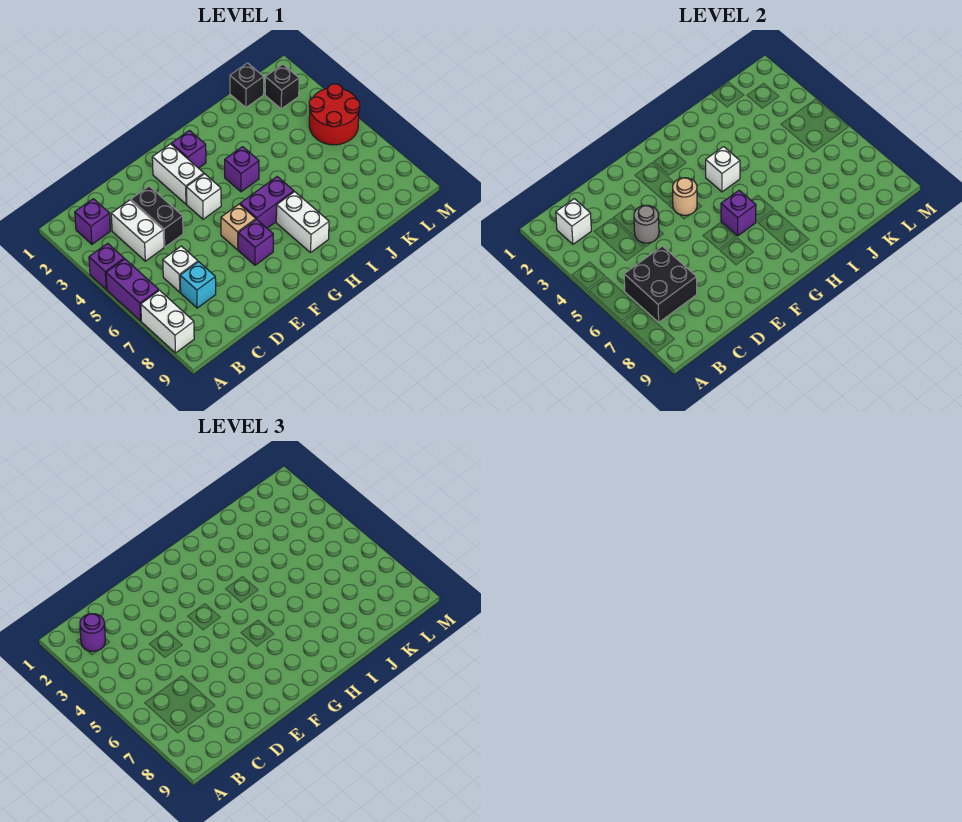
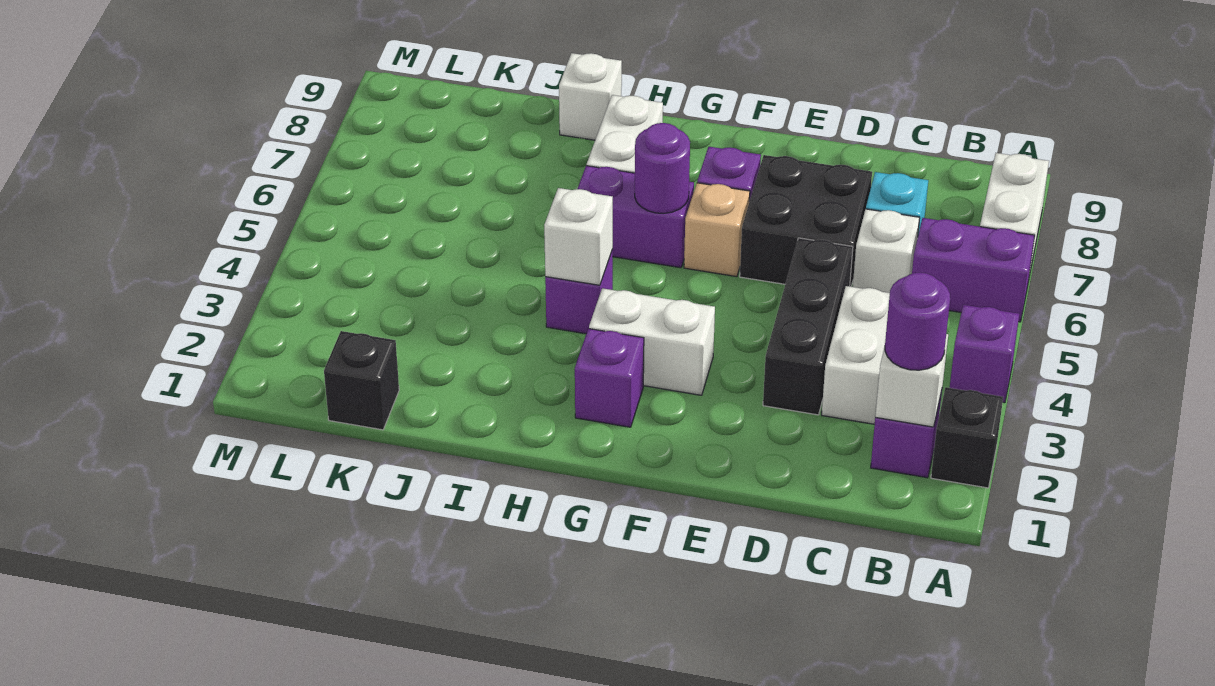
purple brick A5:A6 level 1 -> purple brick A6:B6 level 1
black brick B6:C7 level 2 -> black brick D6:E7 level 1
black brick D3:D4 level 1 -> black brick D3:D5 level 1
grey round brick D4 level 2 -> none
white brick F2:F3 level 1 -> white brick F3:G3 level 1
white brick F4 level 1 -> white brick I9 level 1
tan round brick F4 level 2 -> none
purple brick G6 level 2 -> purple round brick G6 level 2
black brick L2 level 1 -> black brick A2 level 1
red round brick L4:M5 level 1 -> none

